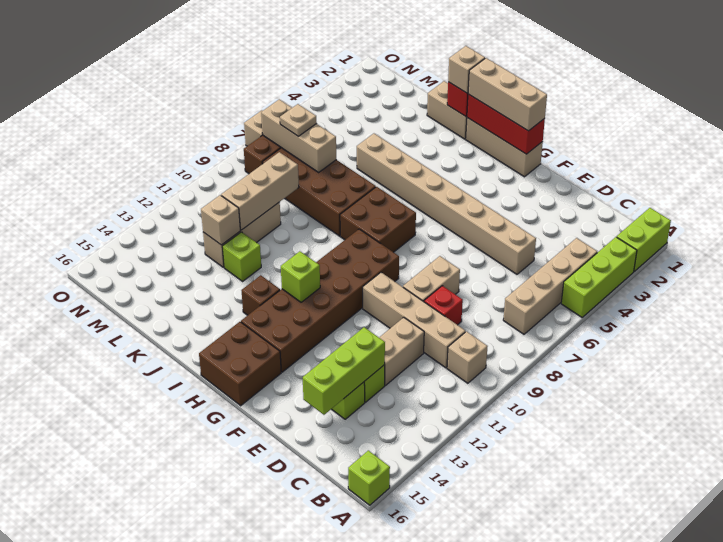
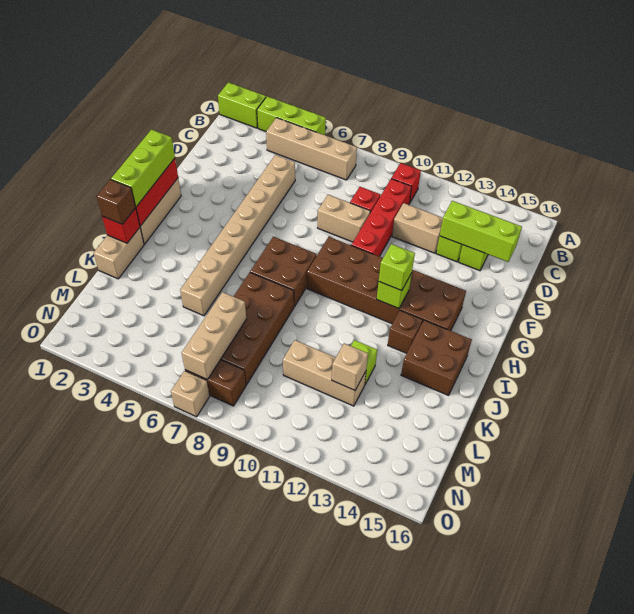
lime brick A16 level 1 -> lime brick H12 level 3
tan brick B10 level 1 -> red brick B10 level 1
tan brick C10:F10 level 1 -> red brick C10:F10 level 1
tan brick G1:I1 level 3 -> lime brick G1:I1 level 3
brown brick G15:H16 level 1 -> brown brick I14:J15 level 1
tan brick J1 level 3 -> brown brick J1 level 3
tan brick L9:L11 level 2 -> none
tan plate M7 level 3 -> none

